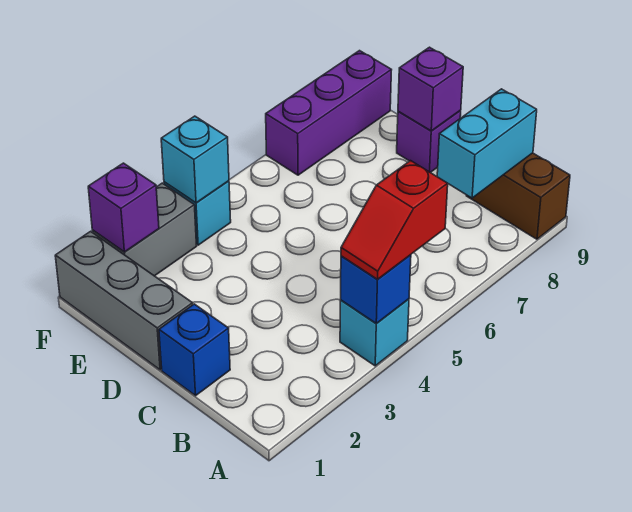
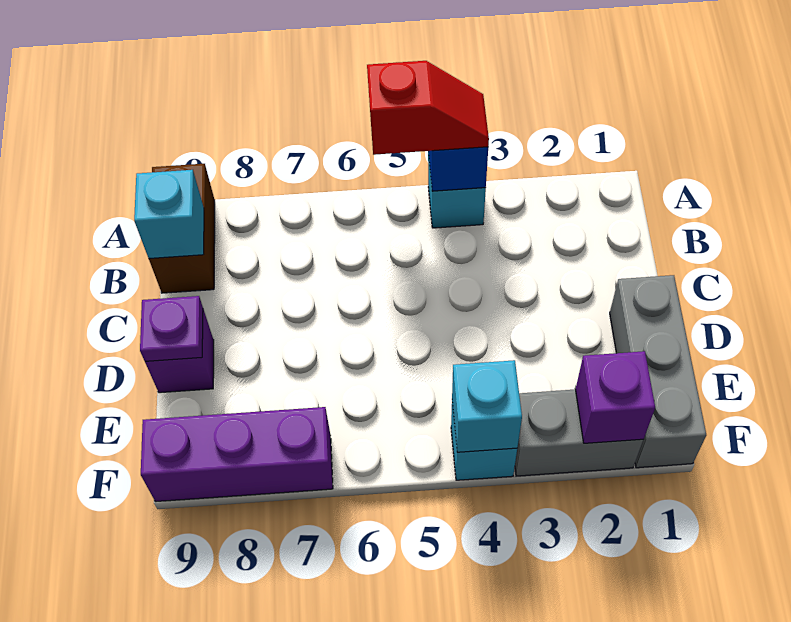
cyan brick B8:B9 level 2 -> cyan brick B9 level 2
blue brick C1 level 1 -> none
purple brick D9 level 2 -> purple plate D9 level 2

